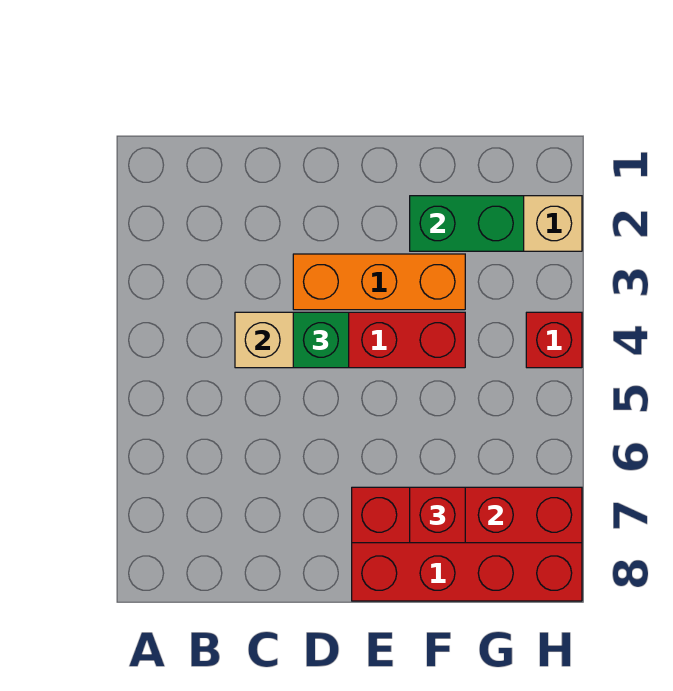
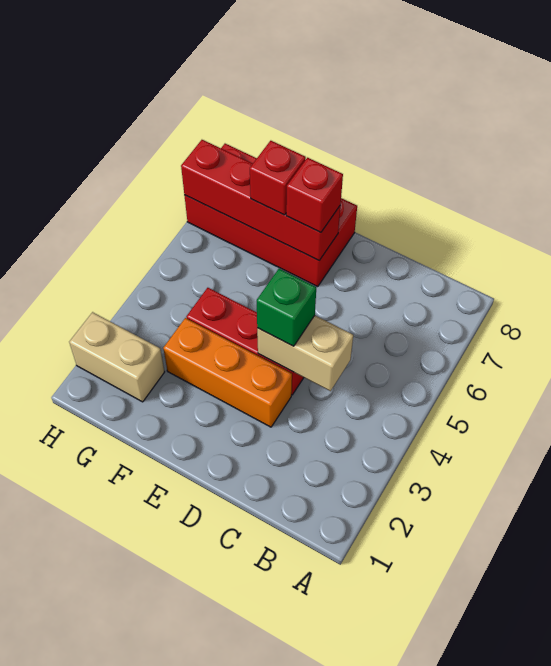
green brick F2:G2 level 2 -> none
red brick H4 level 1 -> red brick E7 level 3

